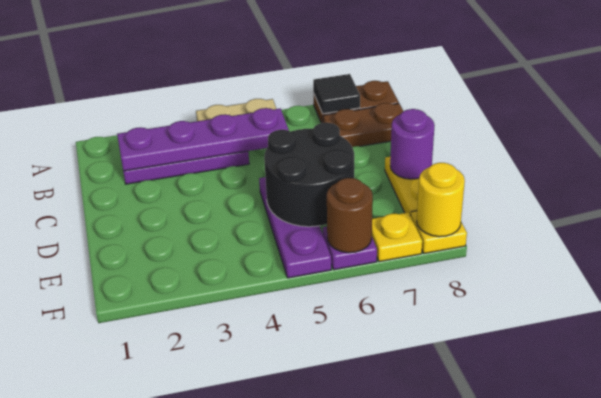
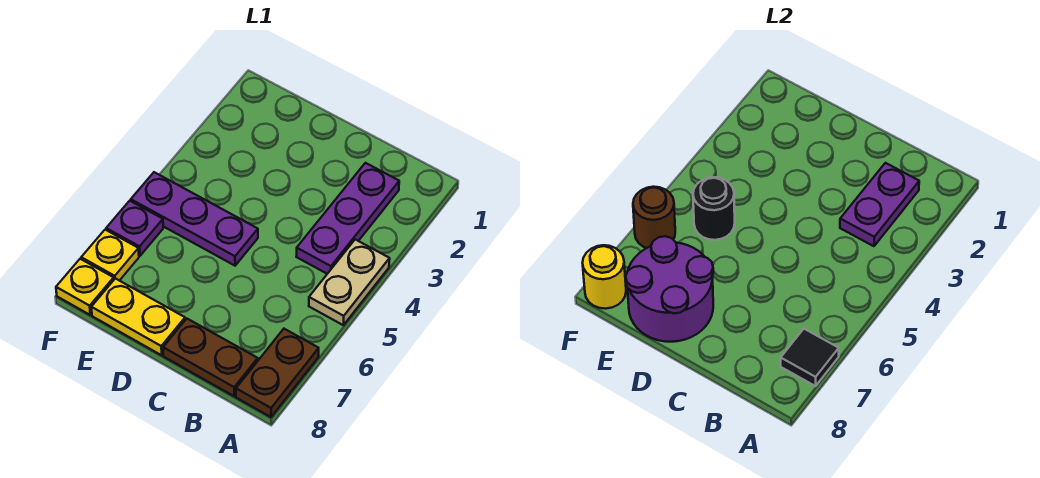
purple plate B2:B5 level 2 -> purple plate B2:B3 level 2
brown plate B7:B8 level 1 -> brown plate B8:C8 level 1
black round brick D5:E6 level 2 -> black round brick E5 level 2
purple round brick D8 level 2 -> purple round brick D7:E8 level 2

